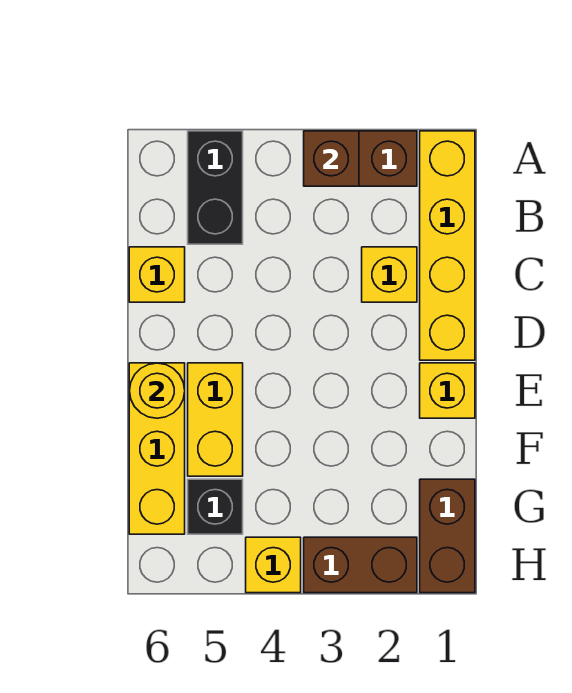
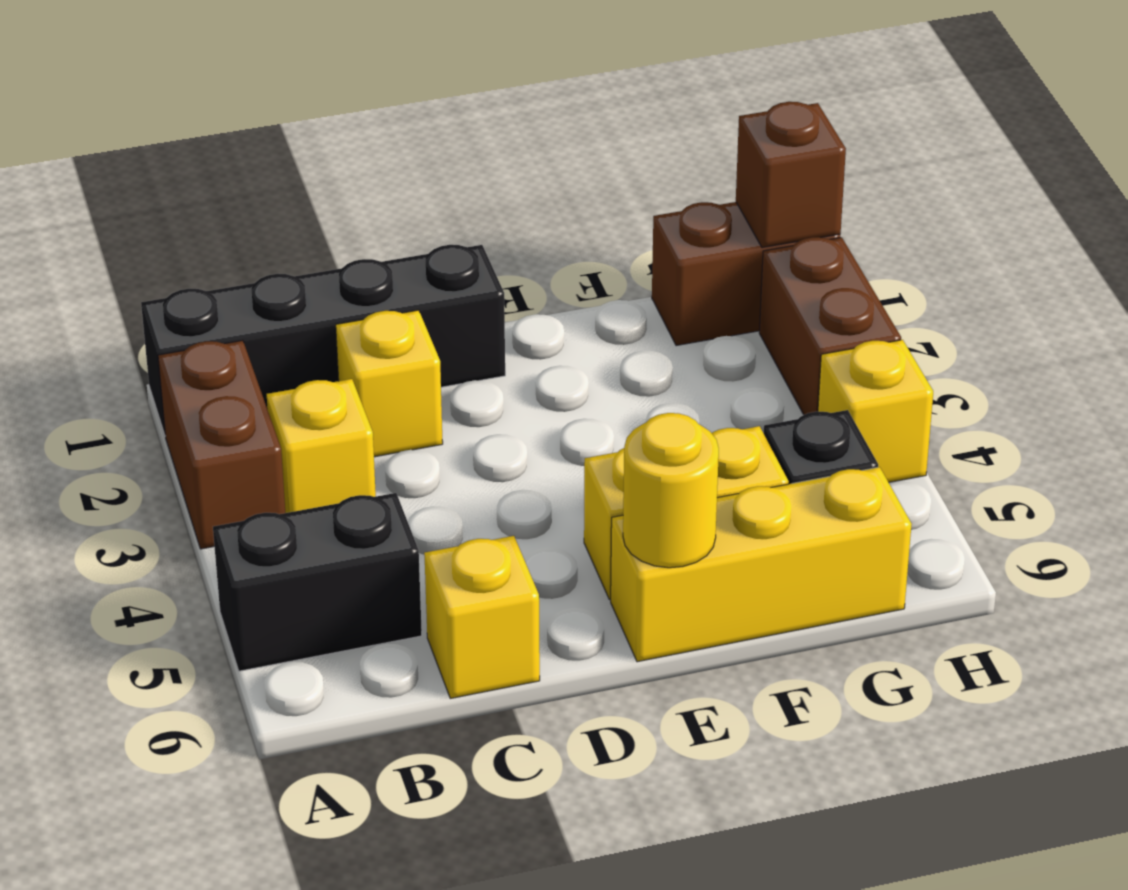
yellow brick A1:D1 level 1 -> black brick A1:D1 level 1
brown brick A3 level 2 -> brown brick H1 level 2
yellow brick E1 level 1 -> yellow brick B3 level 1

